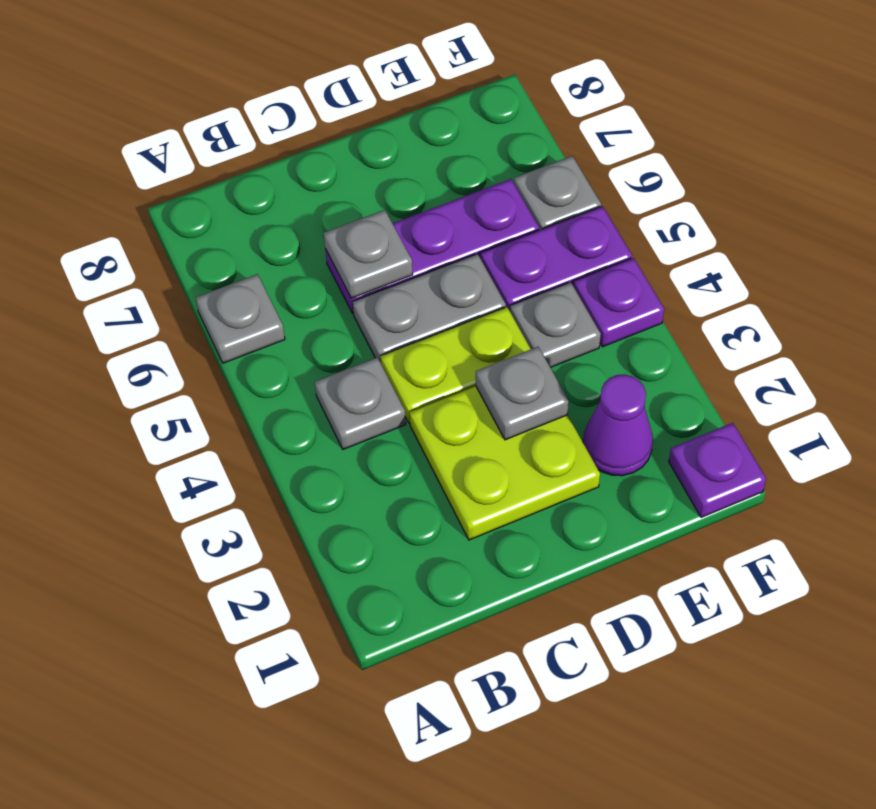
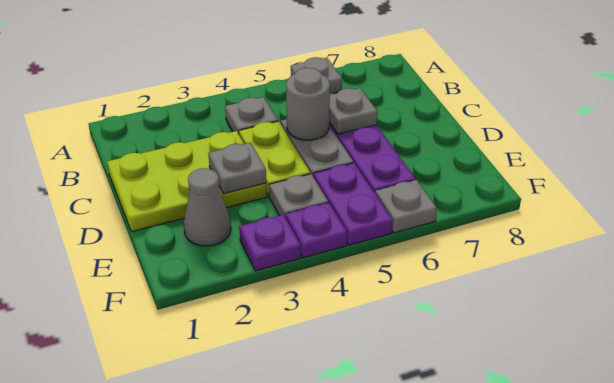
lime plate C2:D3 level 1 -> lime plate C1:D3 level 1
none -> grey round brick C5 level 2
purple cone E2 level 1 -> grey cone E2 level 1
purple plate F1 level 1 -> purple plate F3 level 1

